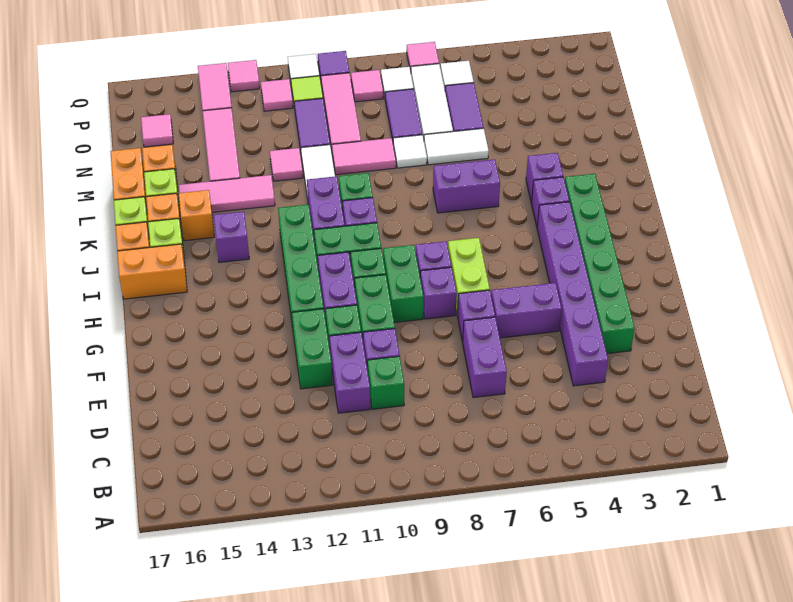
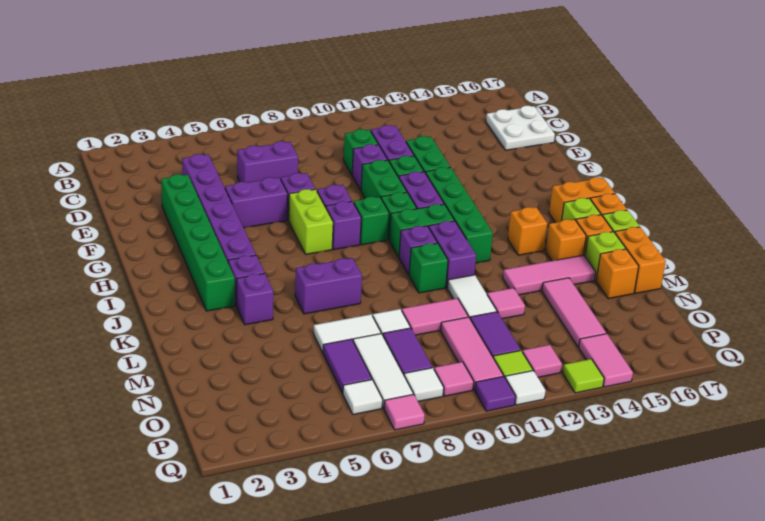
none -> white plate C16:D17 level 1
purple brick D7:E7 level 1 -> purple brick D6:D7 level 1
green brick G9:H9 level 1 -> green brick H9 level 1
purple brick J14 level 1 -> orange brick J14 level 1
pink tile O16 level 1 -> none
pink tile Q13 level 1 -> lime tile Q13 level 1

